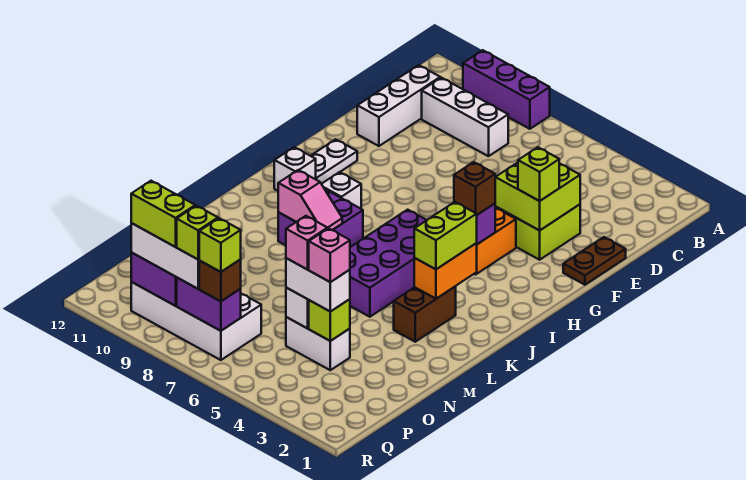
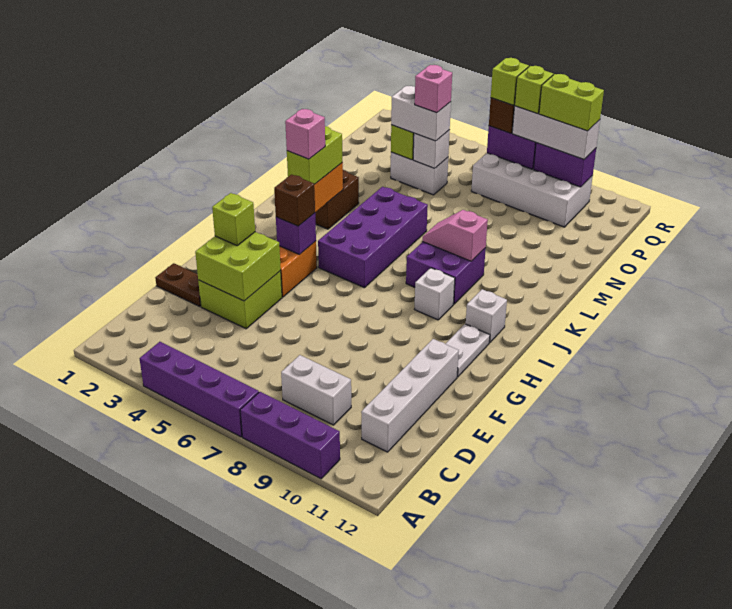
none -> purple brick A4:A7 level 1
white brick C8:C10 level 1 -> white brick C8:C9 level 1
white brick C11:E11 level 1 -> white brick C11:F11 level 1
brown plate E1:F1 level 1 -> brown plate E1:E2 level 1
pink brick O4 level 4 -> pink brick J3 level 4

